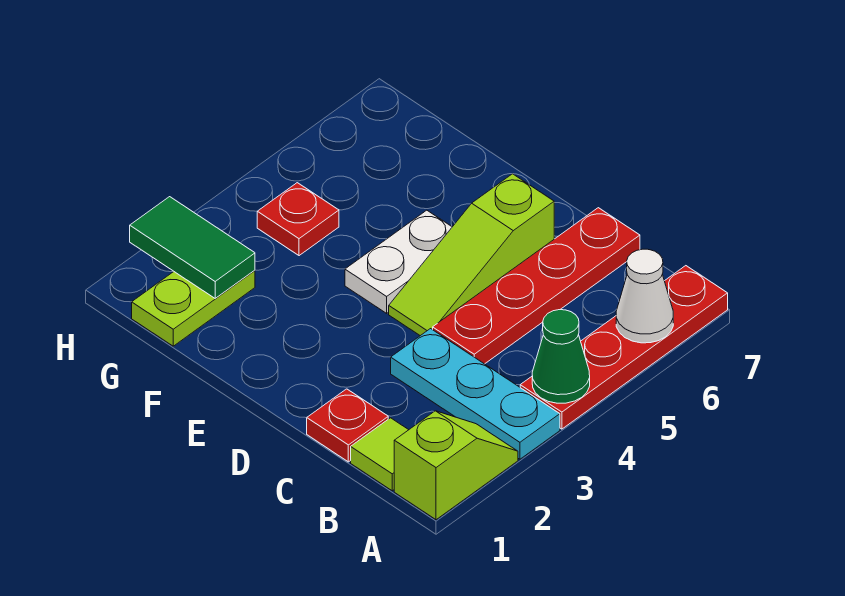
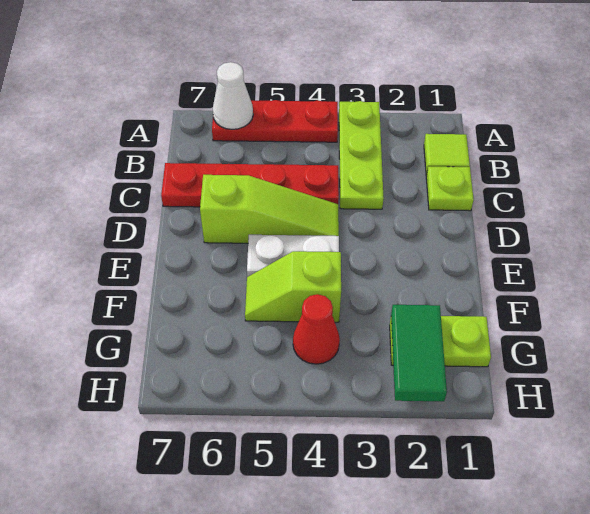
lime slope A1:A2 level 1 top 1 -> lime slope F4:F5 level 1 top 4
cyan plate A3:C3 level 1 -> lime plate A3:C3 level 1
red plate A4:A7 level 1 -> red plate A4:A6 level 1
green cone A4 level 2 -> none
red plate C1 level 1 -> lime plate C1 level 1
red plate G4 level 1 -> red cone G4 level 1

